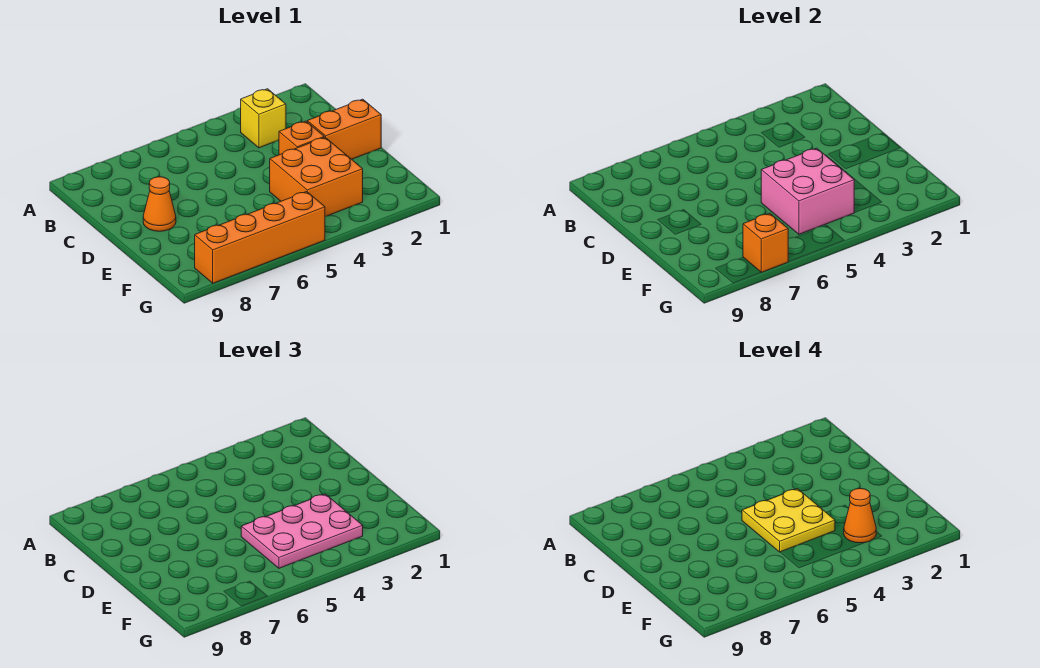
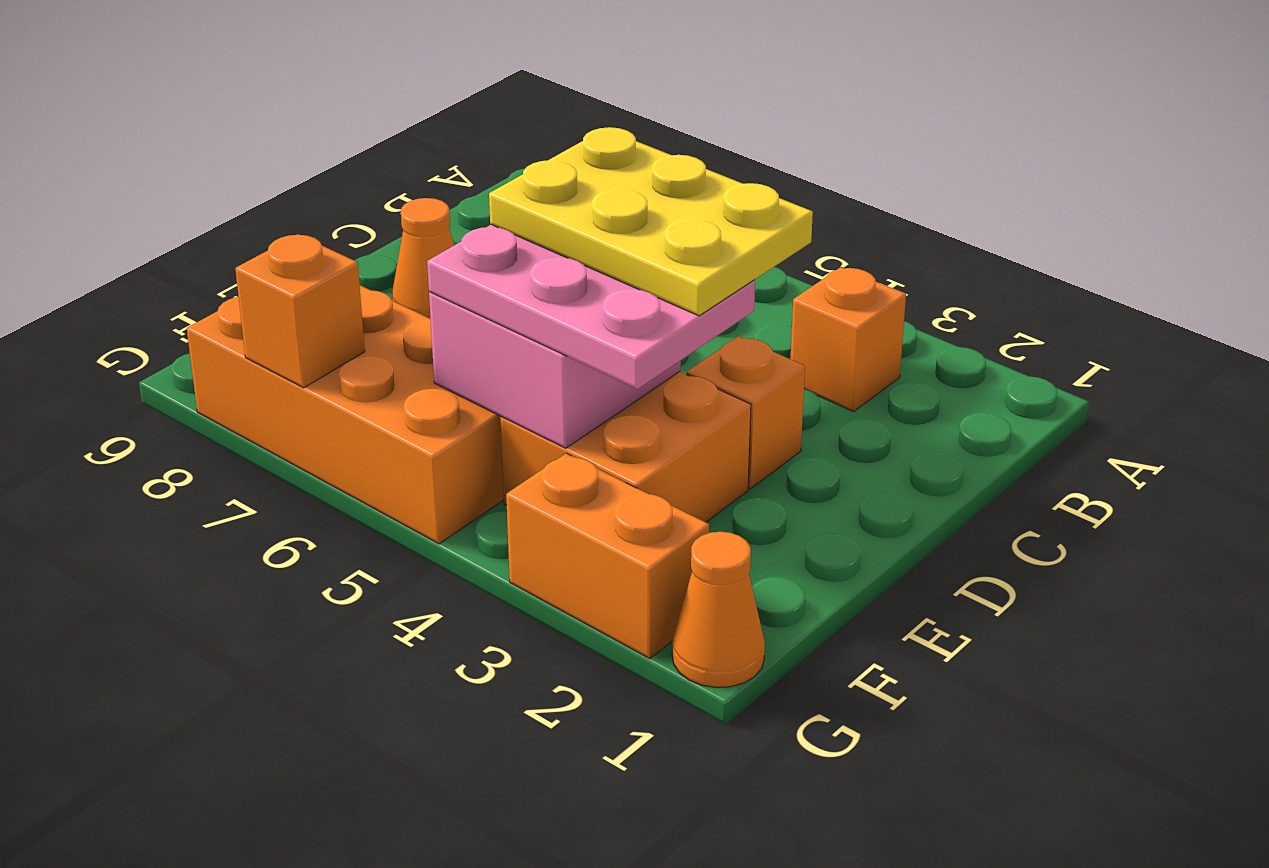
yellow brick B3 level 1 -> orange brick B3 level 1
orange brick D1:D2 level 1 -> orange brick G2:G3 level 1
yellow plate D4:E5 level 4 -> yellow plate D3:E5 level 4
orange cone F3 level 4 -> orange cone G1 level 1
orange brick G5:G8 level 1 -> orange brick F5:G8 level 1

